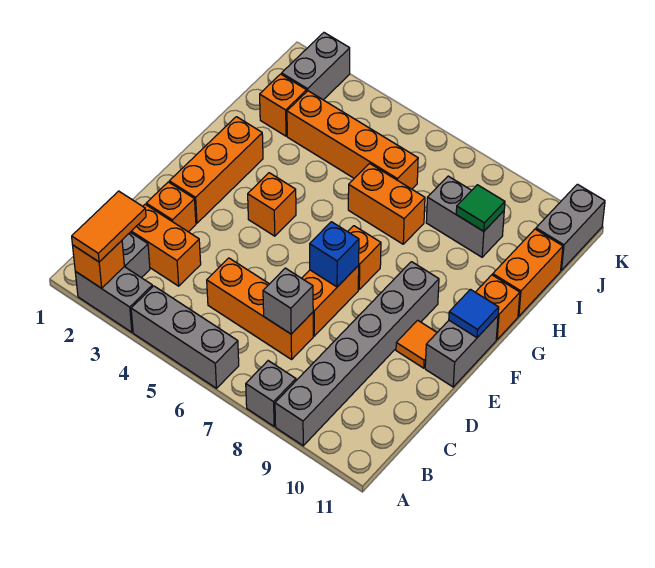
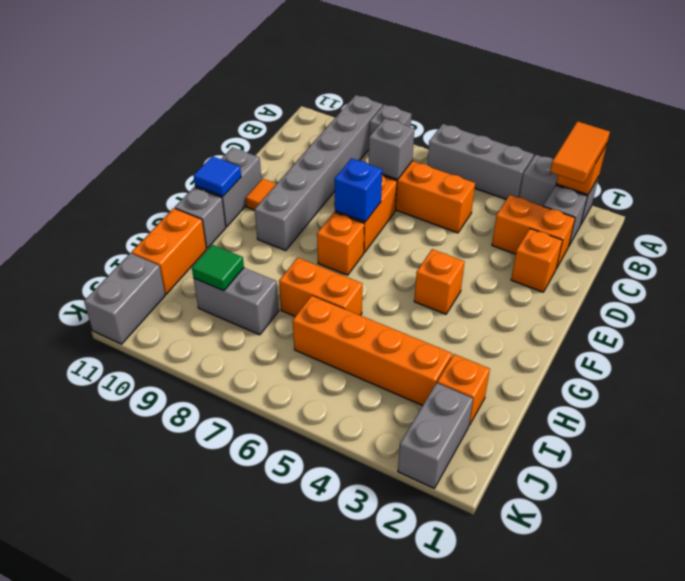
orange brick E2:G2 level 1 -> none
orange brick G11 level 1 -> grey brick G11 level 1

